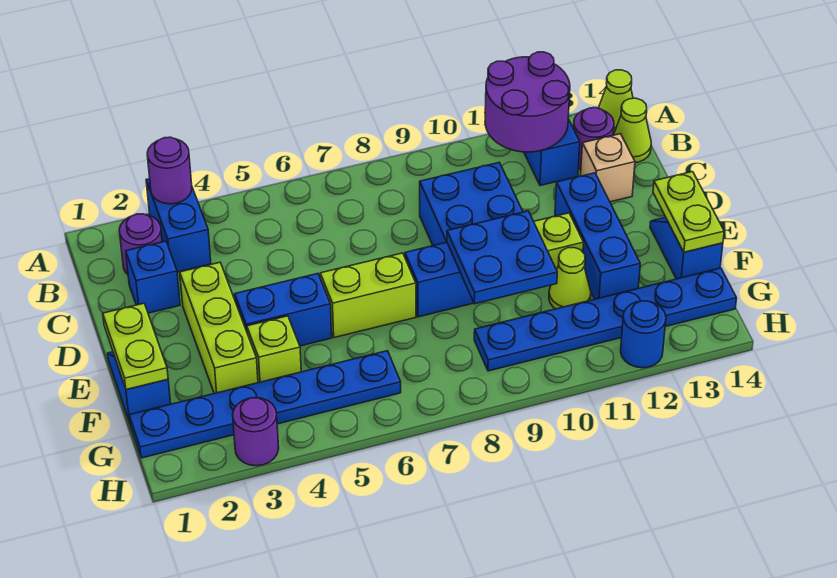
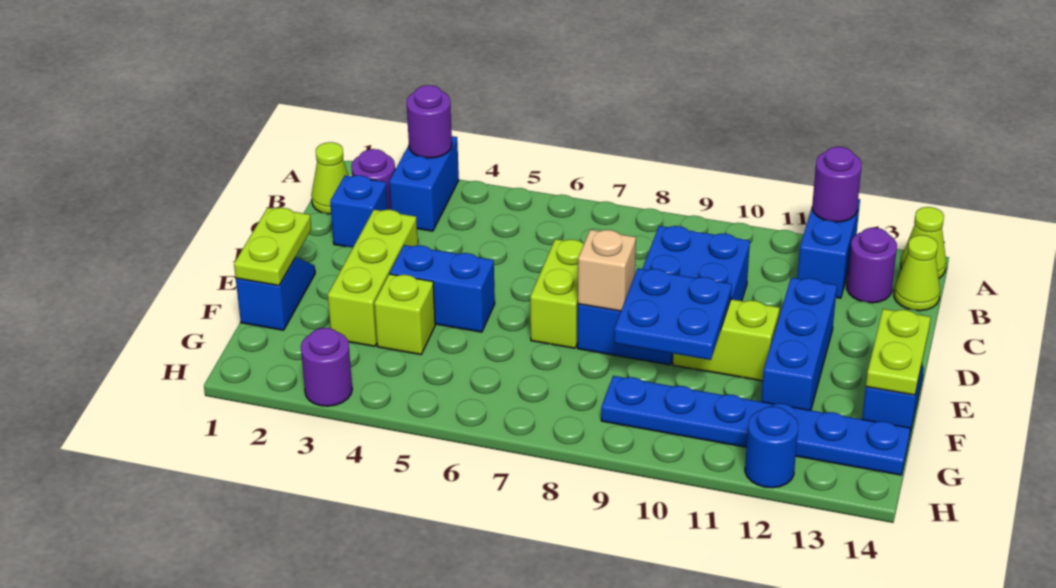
purple round brick A11:B12 level 2 -> purple round brick A12 level 2
tan brick C13 level 1 -> tan brick E8 level 2
lime brick E6:E7 level 1 -> lime brick D7:E7 level 1
lime cone F11 level 1 -> lime cone B1 level 1
blue plate G1:G6 level 1 -> none

